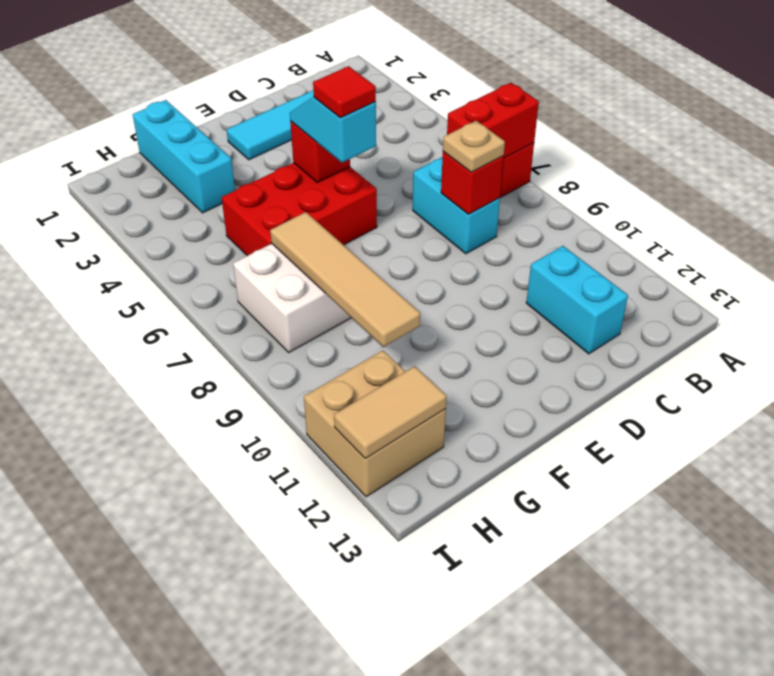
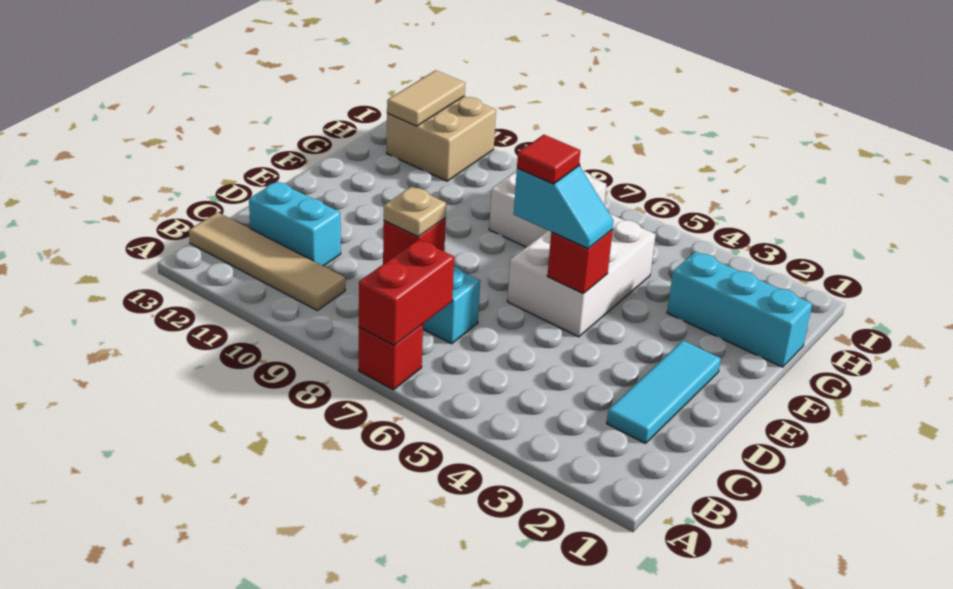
red brick E5:G6 level 1 -> white brick E5:G6 level 1
tan tile G7:G10 level 2 -> tan tile B10:B13 level 1

